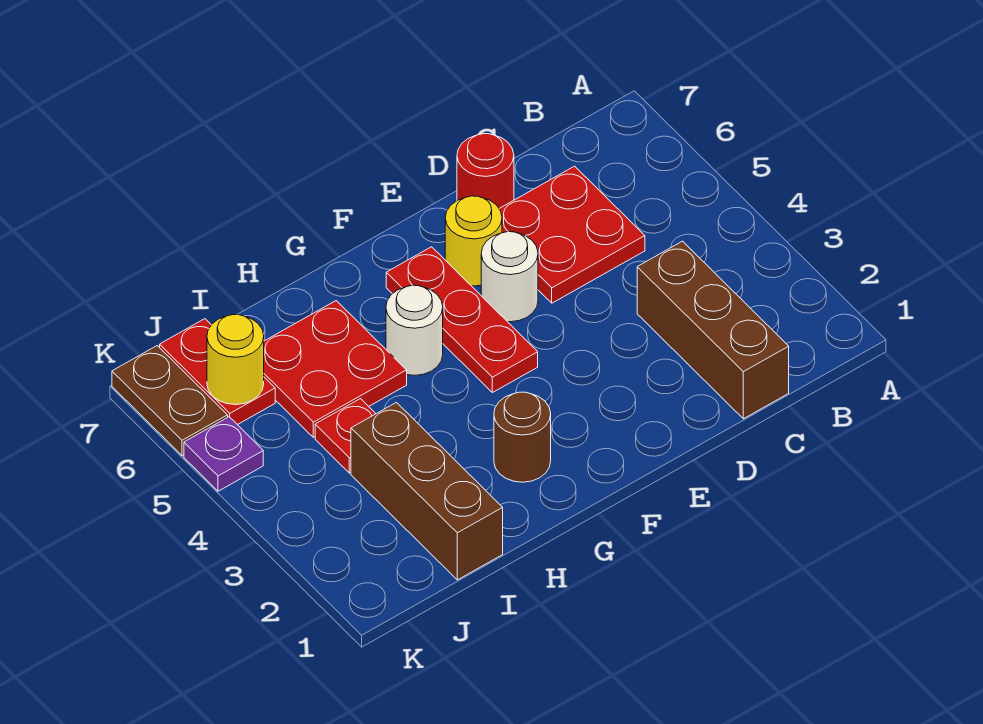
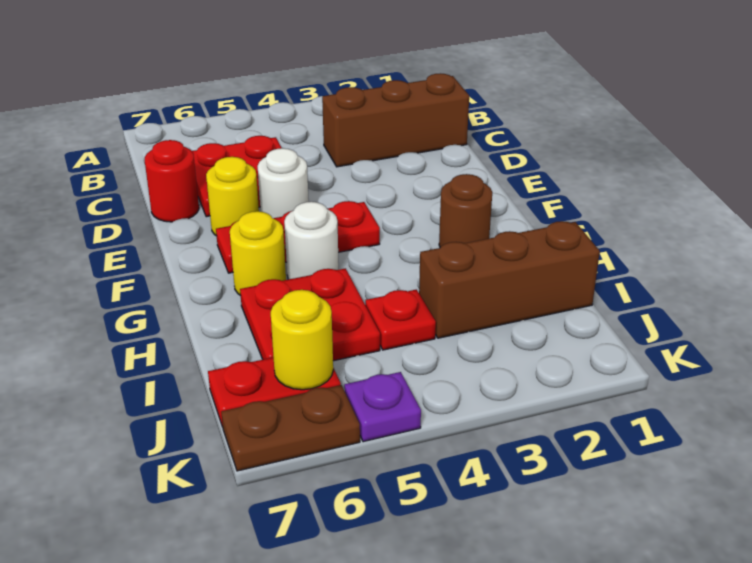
none -> yellow round brick G6 level 1

